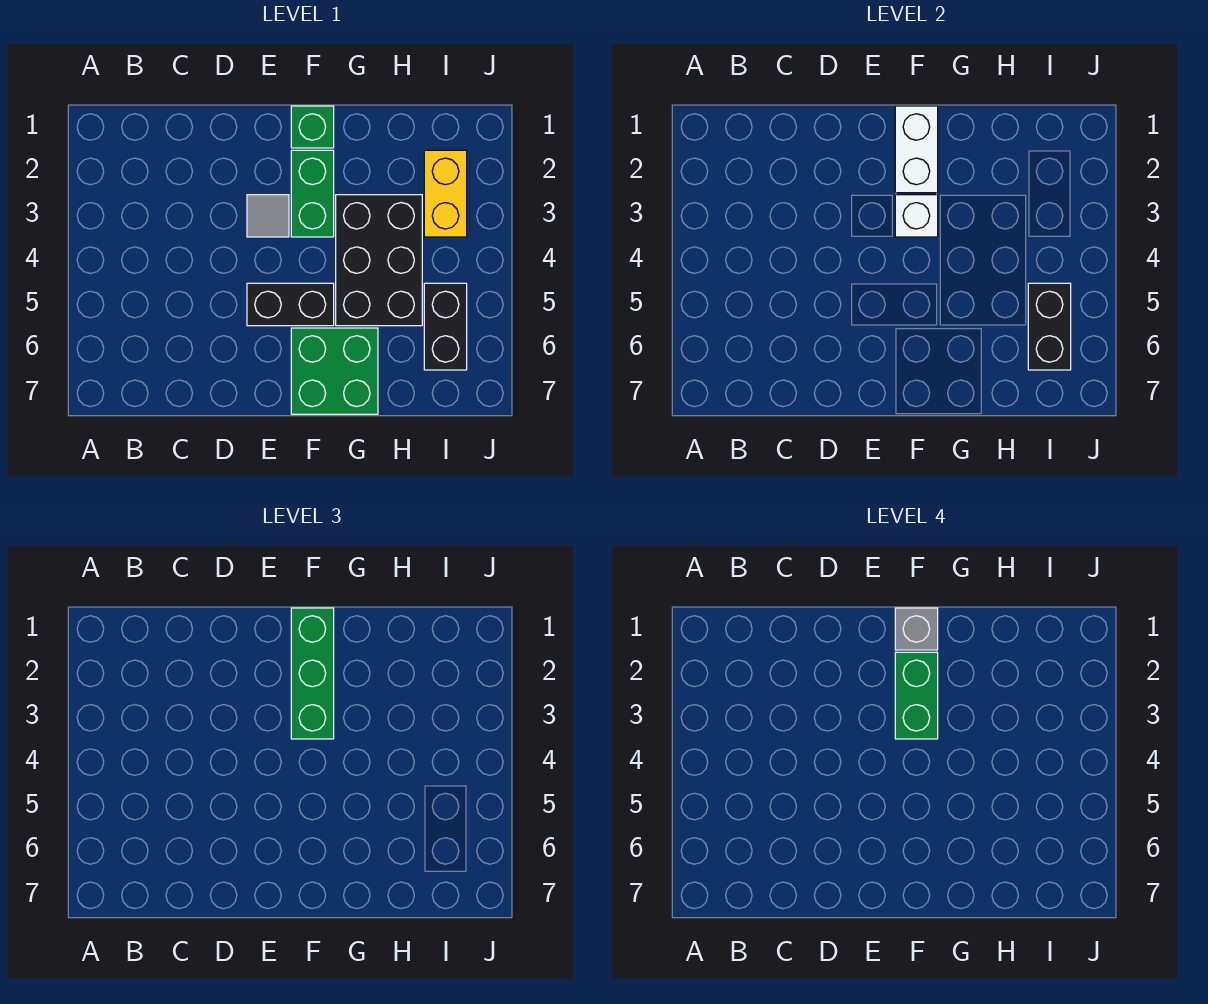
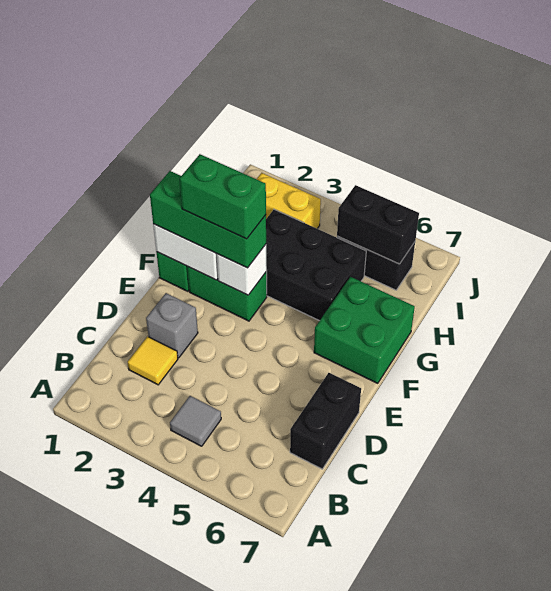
none -> yellow tile C2 level 1
grey tile E3 level 1 -> grey tile B4 level 1
black brick E5:F5 level 1 -> black brick C7:D7 level 1
grey brick F1 level 4 -> grey brick D2 level 1

